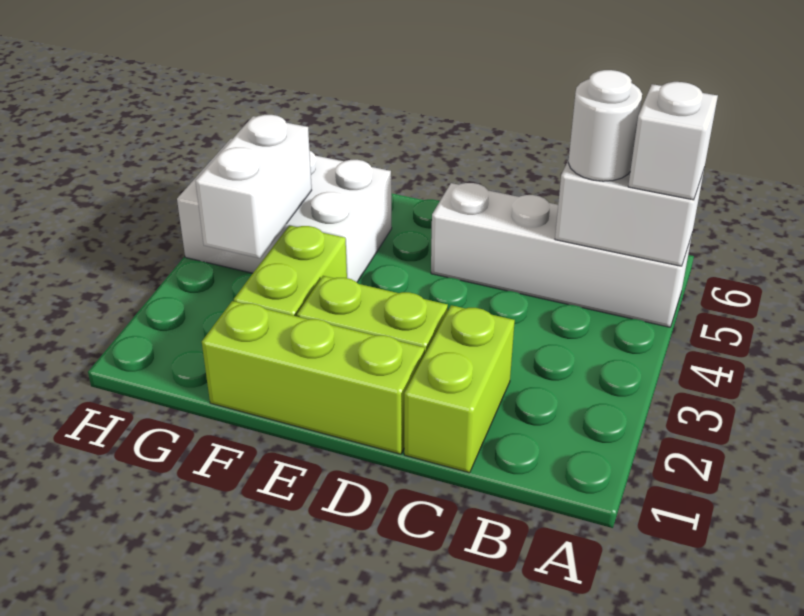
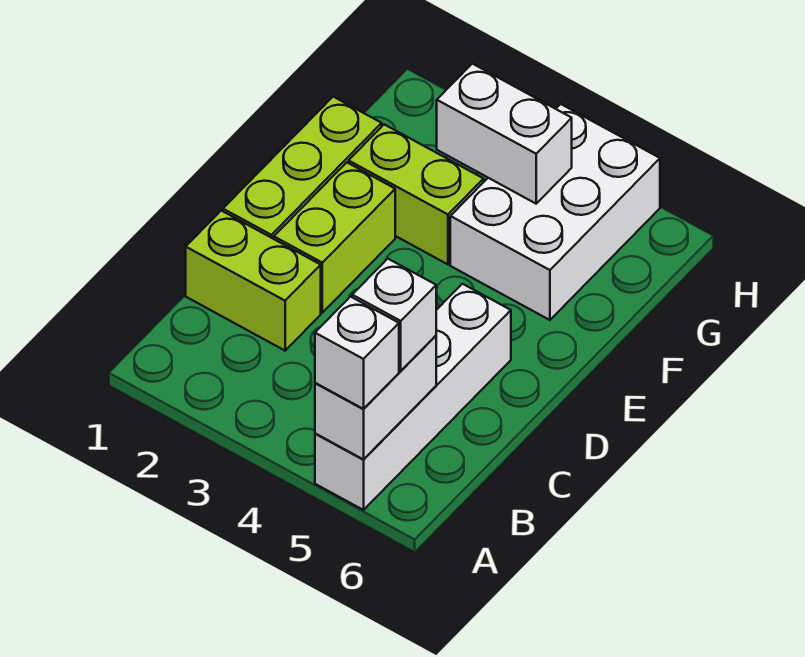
white round brick B5 level 3 -> white brick B5 level 3

